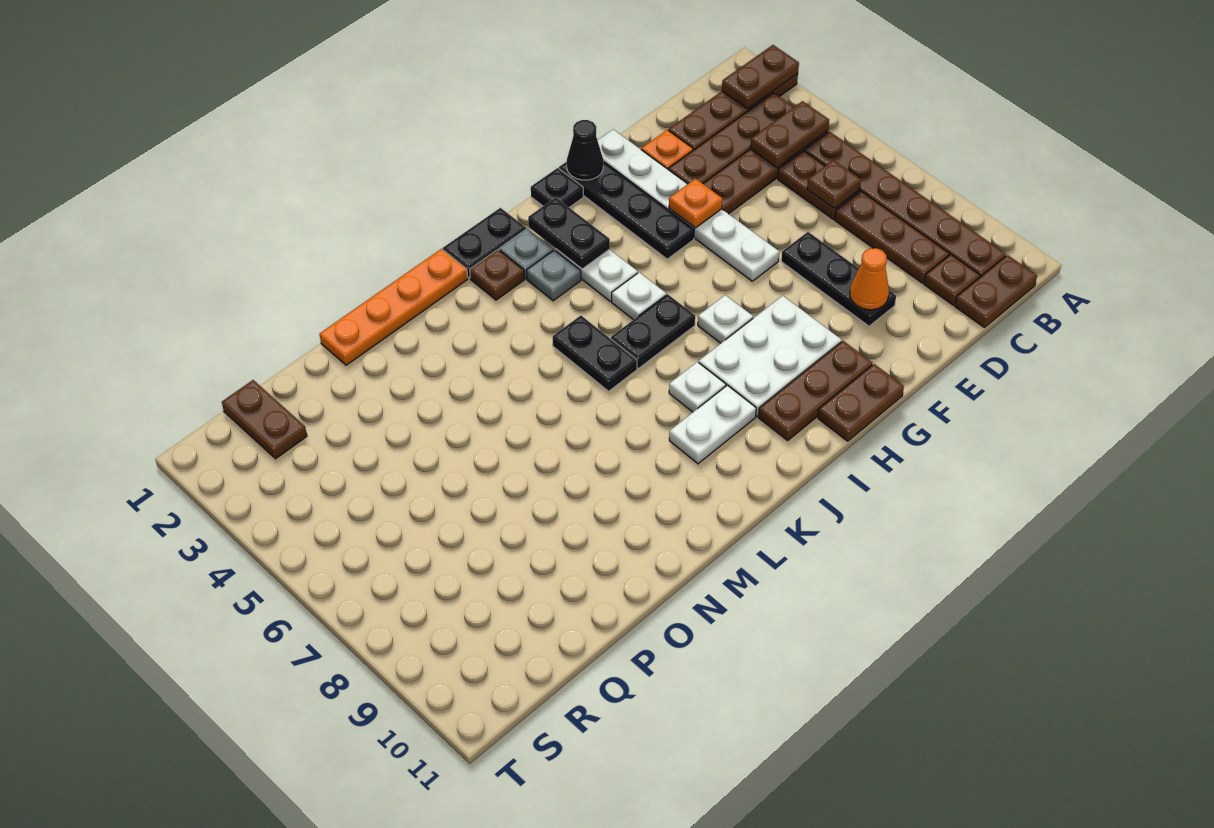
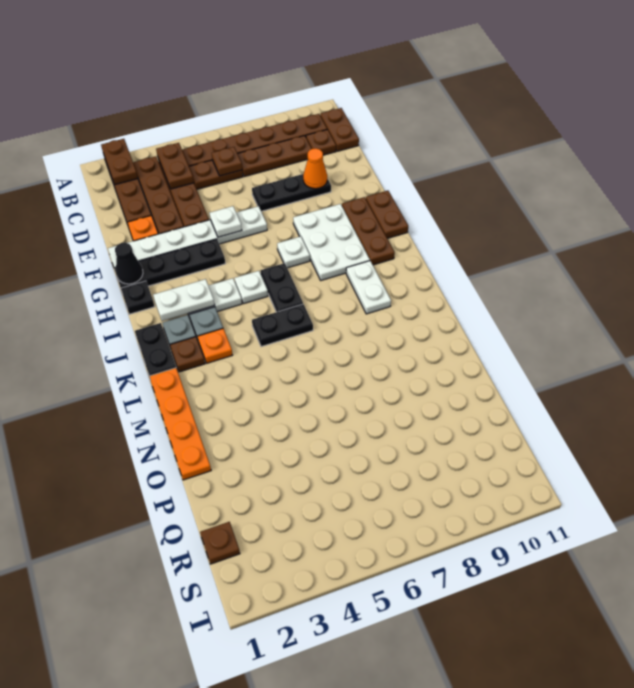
orange plate F4 level 2 -> orange plate K3 level 1
black plate I2:I3 level 2 -> white plate I2:I3 level 2
white plate J8 level 1 -> white plate F5 level 2
brown plate R1:R2 level 1 -> brown plate R1 level 1

